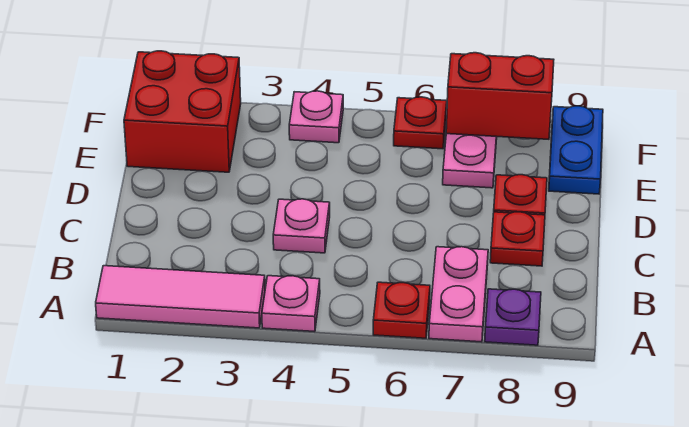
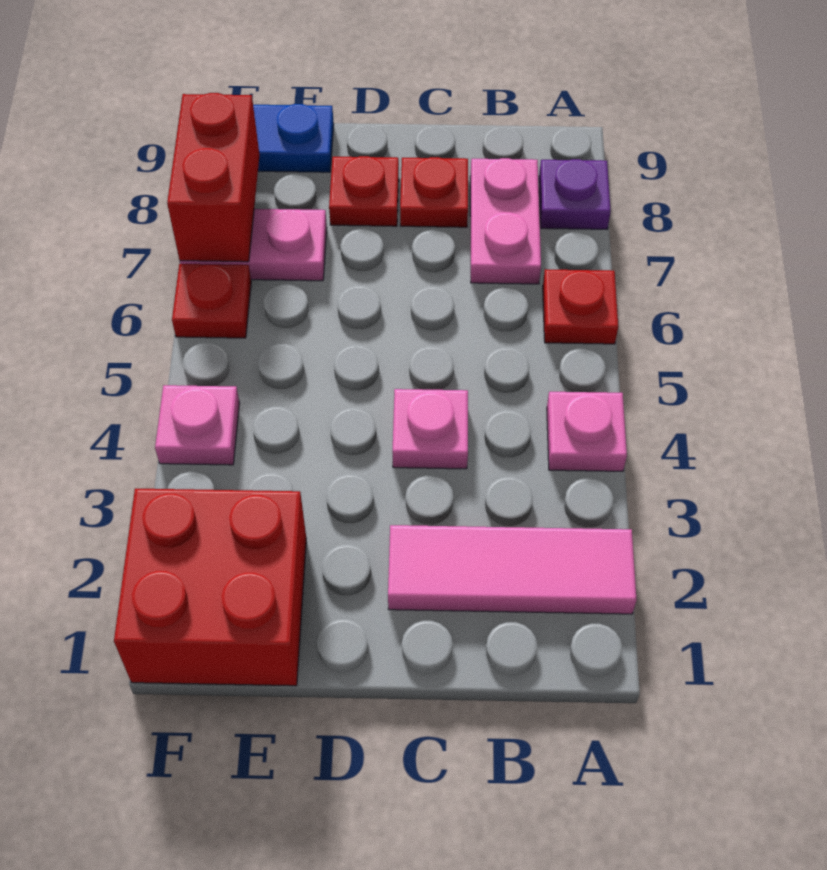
pink tile A1:A3 level 1 -> pink tile A2:C2 level 1
pink plate A7:B7 level 1 -> pink plate B7:B8 level 1

